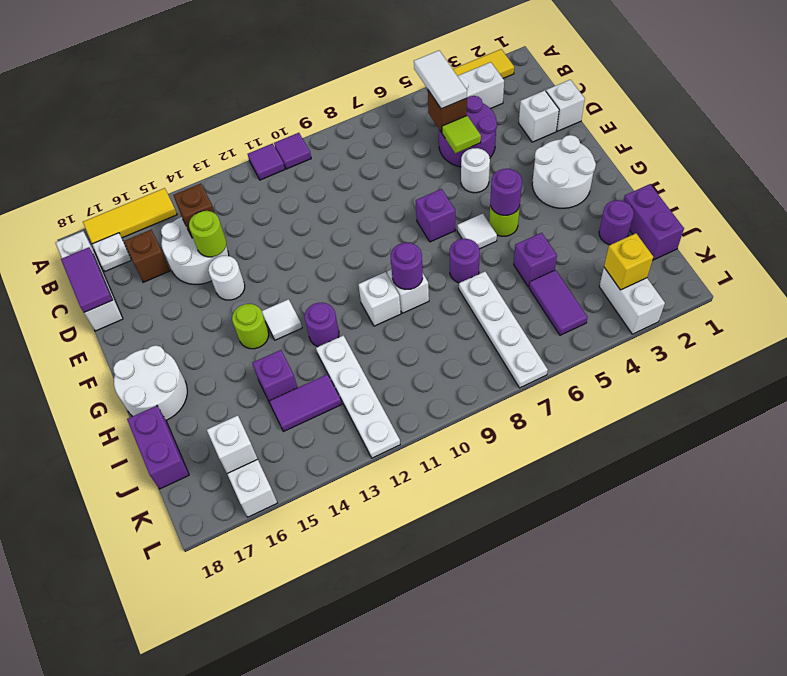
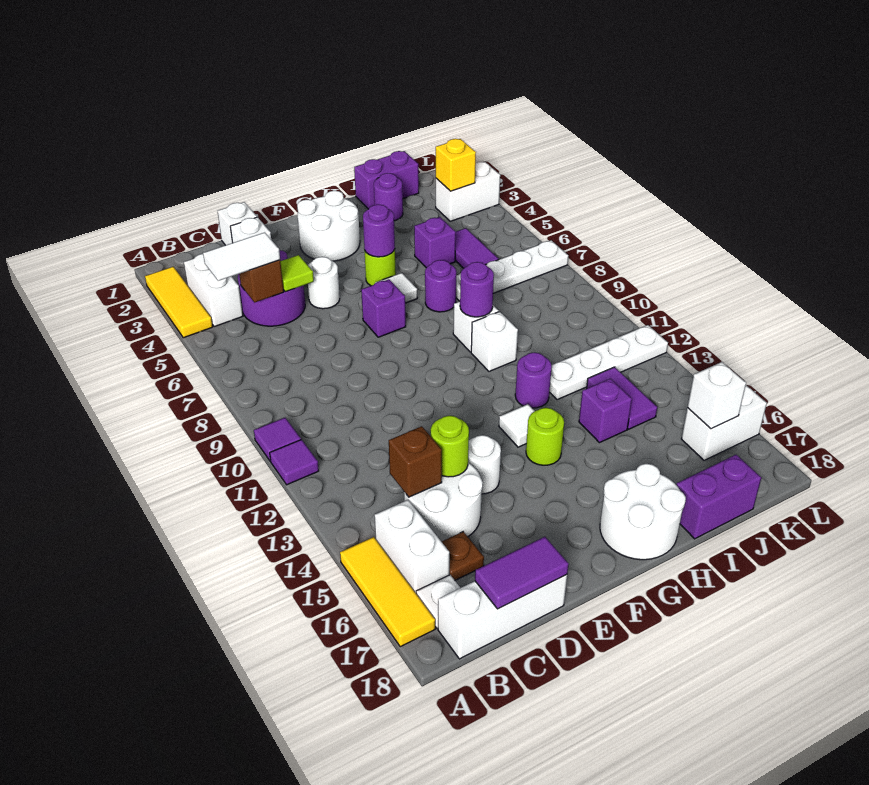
none -> white brick B15:B16 level 1
brown brick C16 level 1 -> brown plate C16 level 1
purple tile J5:K5 level 1 -> purple tile J5:J6 level 1

